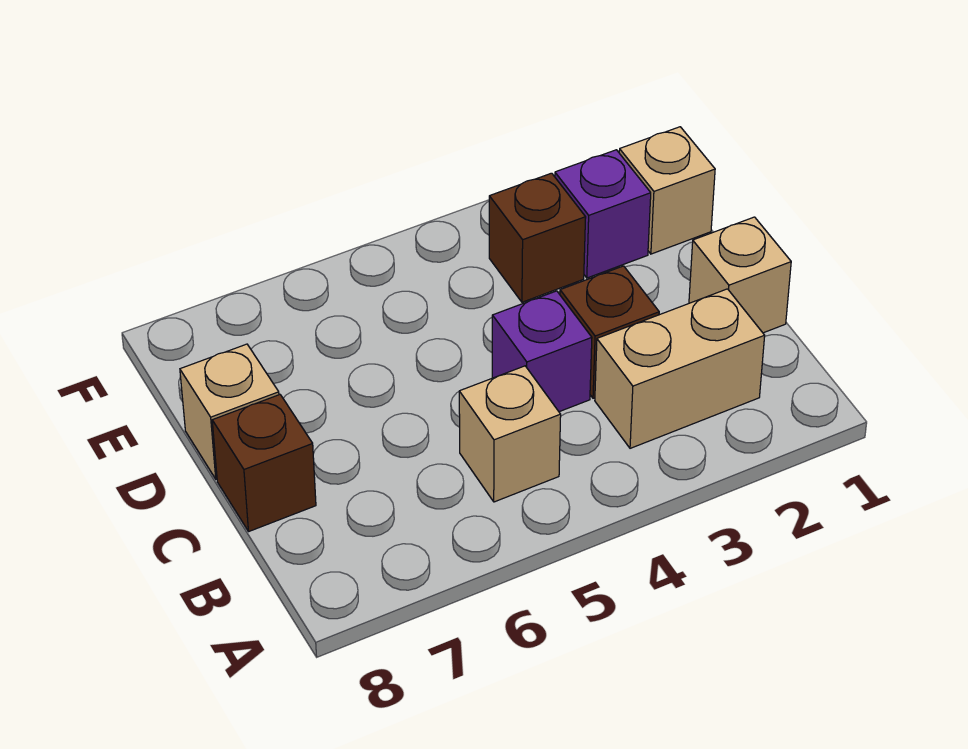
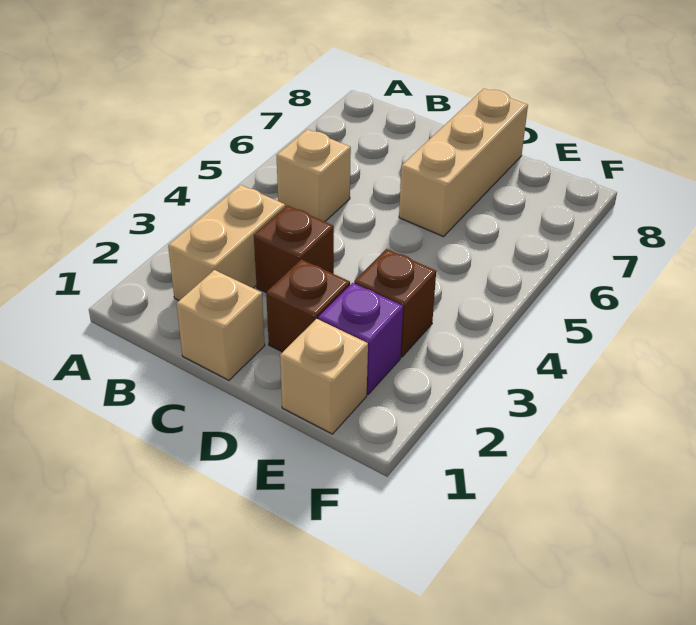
purple brick C4 level 1 -> none
brown brick C8 level 1 -> brown brick D2 level 1
tan brick D8 level 1 -> tan brick D6:D8 level 1

